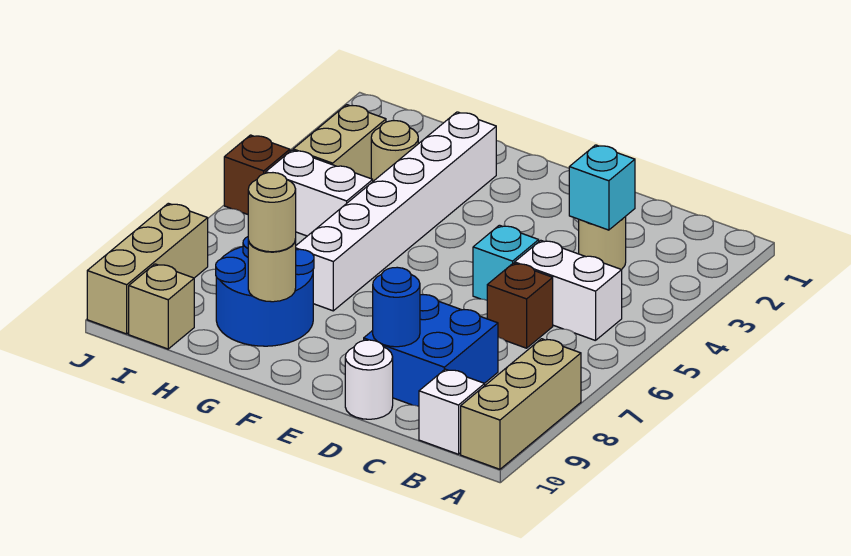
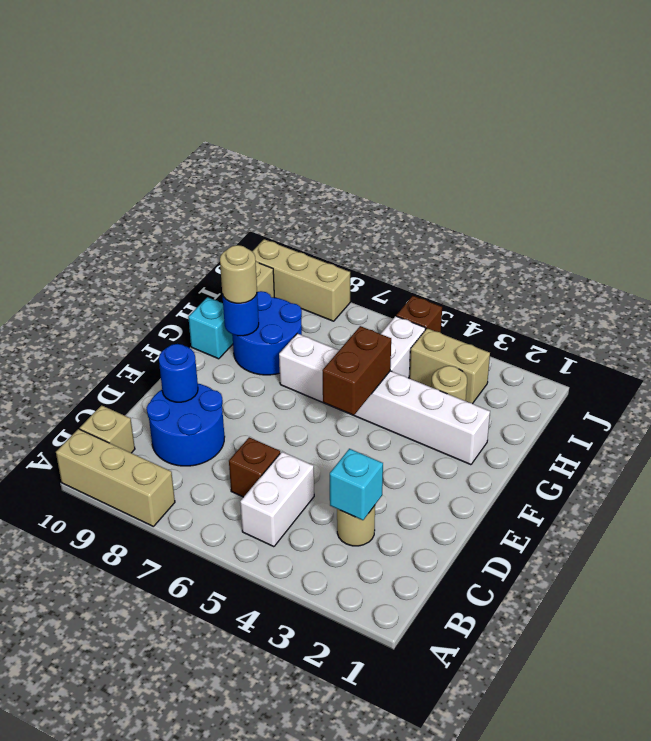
white brick B10 level 1 -> tan brick B10 level 1
blue brick C8:D9 level 1 -> blue round brick C8:D9 level 1
cyan brick D5 level 1 -> cyan brick G10 level 1
white round brick D10 level 1 -> none
none -> brown brick F5:G5 level 2
tan round brick G9 level 2 -> blue round brick G9 level 2

